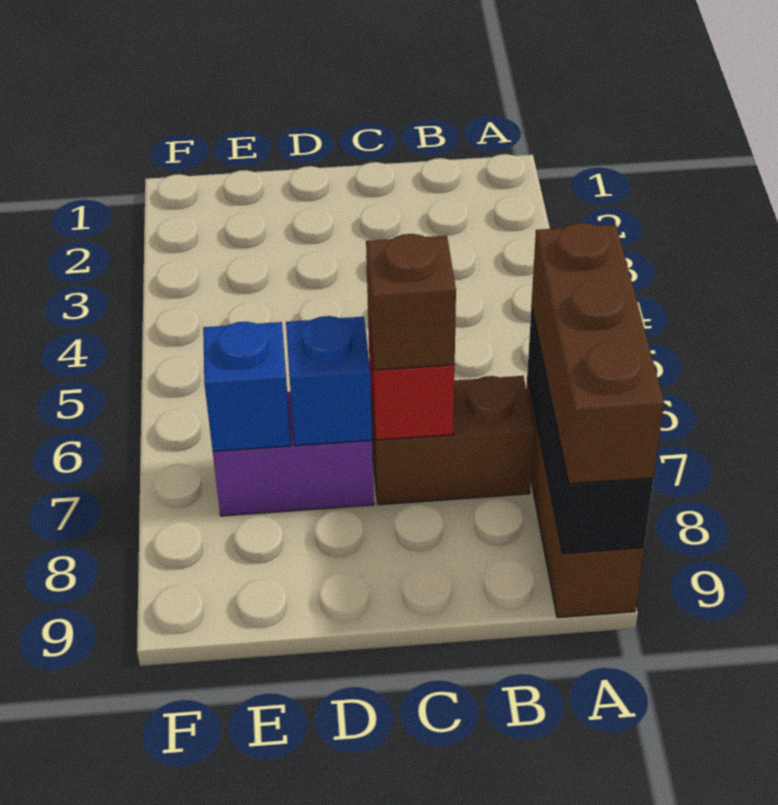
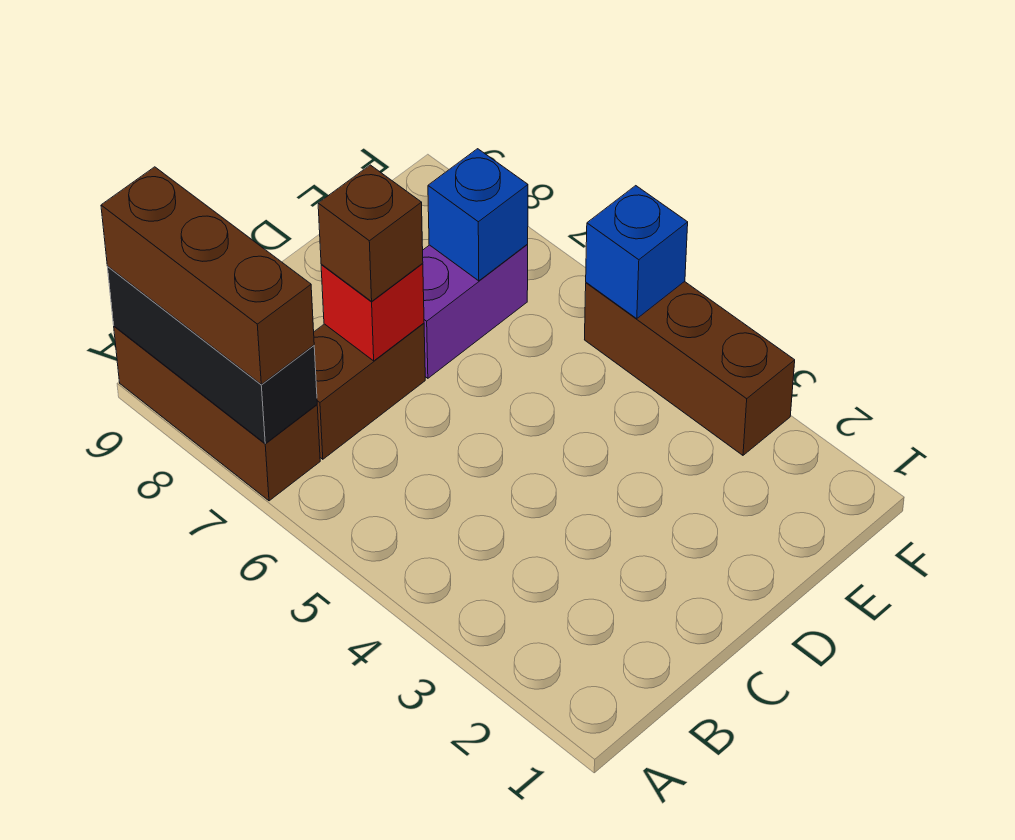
blue brick D7 level 2 -> blue brick F5 level 2
none -> brown brick F3:F5 level 1

